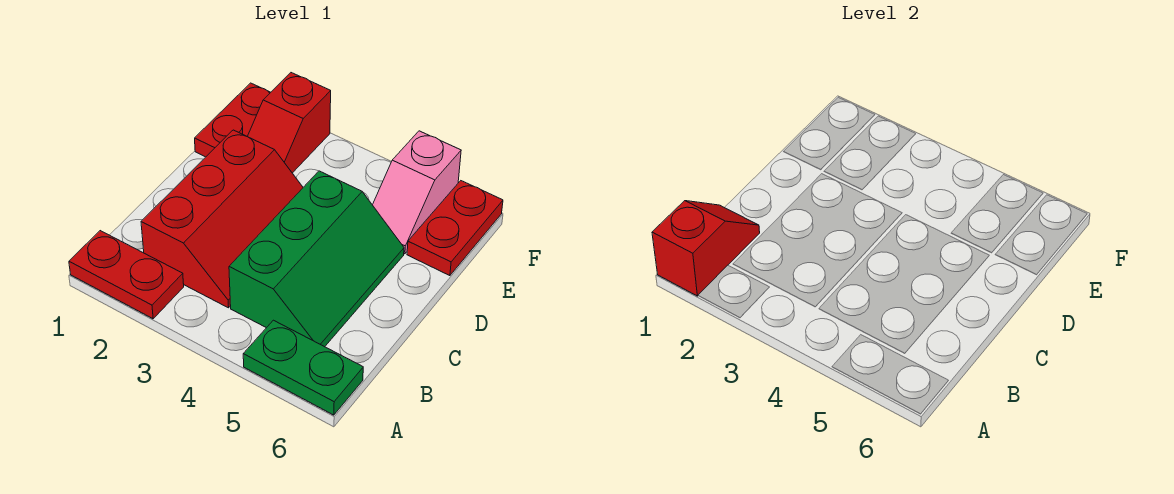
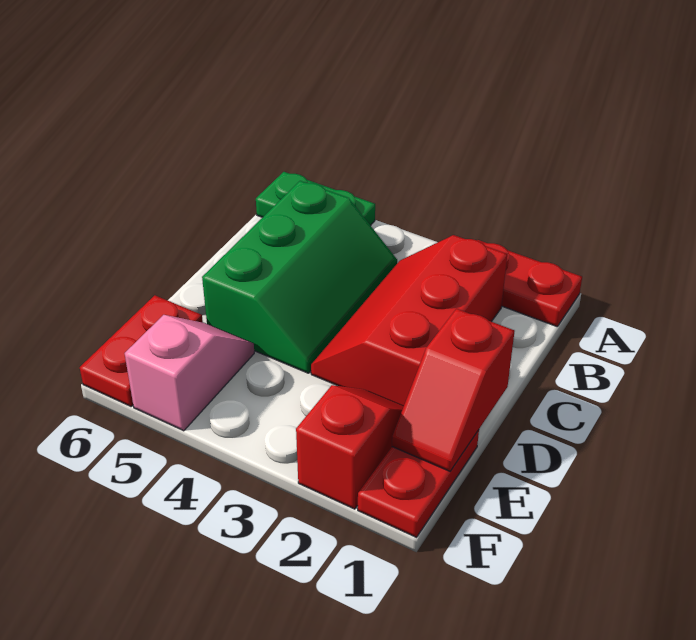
red slope A1:B1 level 2 top A -> red slope D1:E1 level 2 top D
green slope B4:D5 level 1 top 4 -> green slope B4:D5 level 1 top 5

